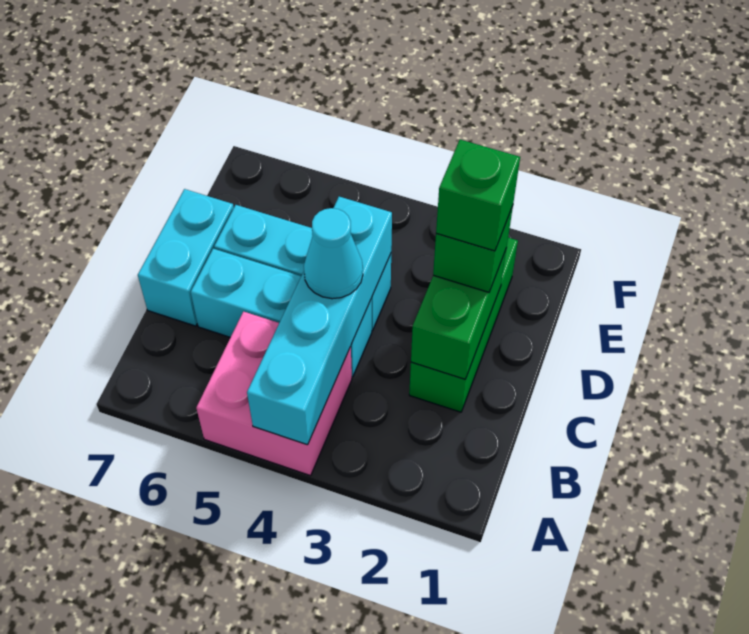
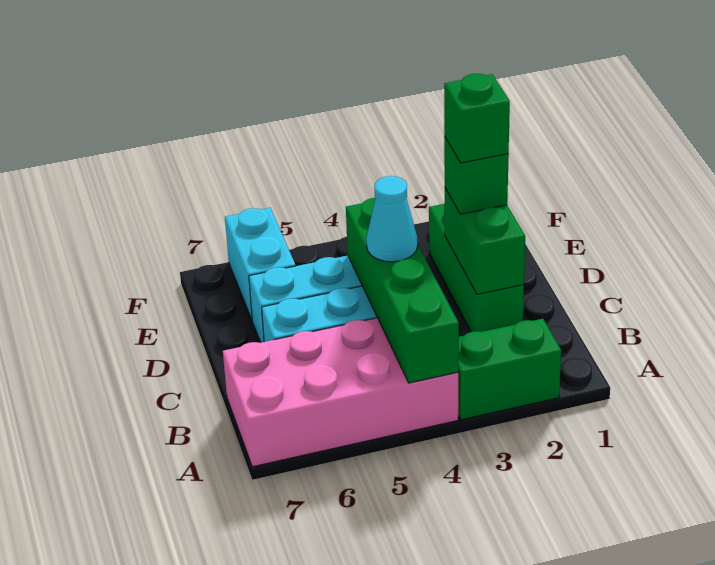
none -> green brick A2:A3 level 1
pink brick A4:B5 level 1 -> pink brick A4:B7 level 1
cyan brick A4:D4 level 2 -> green brick A4:D4 level 2
cyan brick C7:D7 level 1 -> cyan brick E6:F6 level 1

